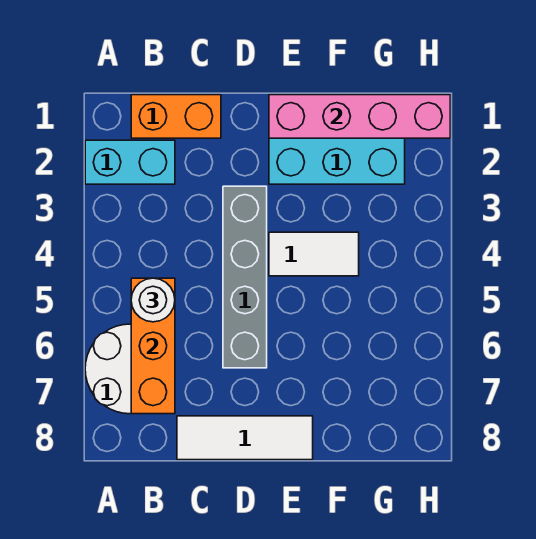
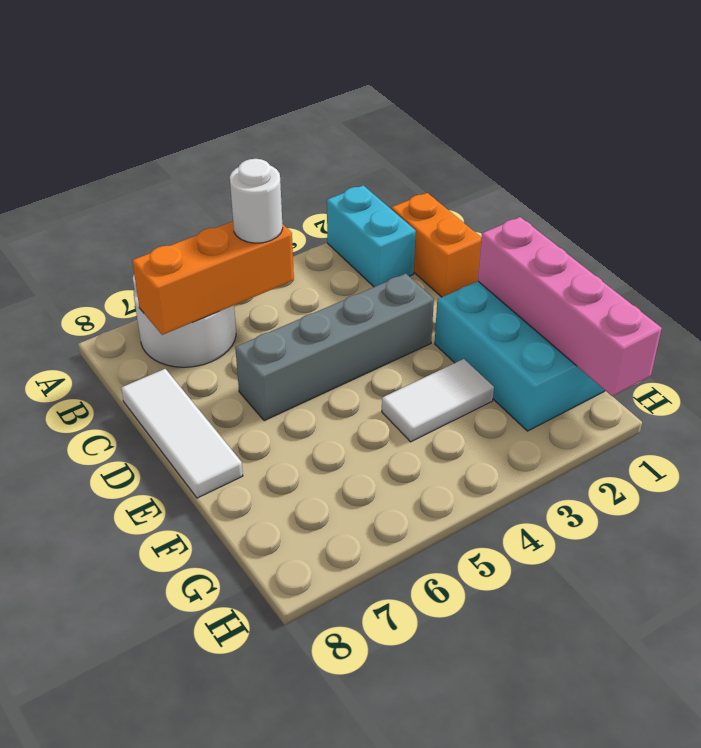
white tile E4:F4 level 1 -> white tile F3:F4 level 1

